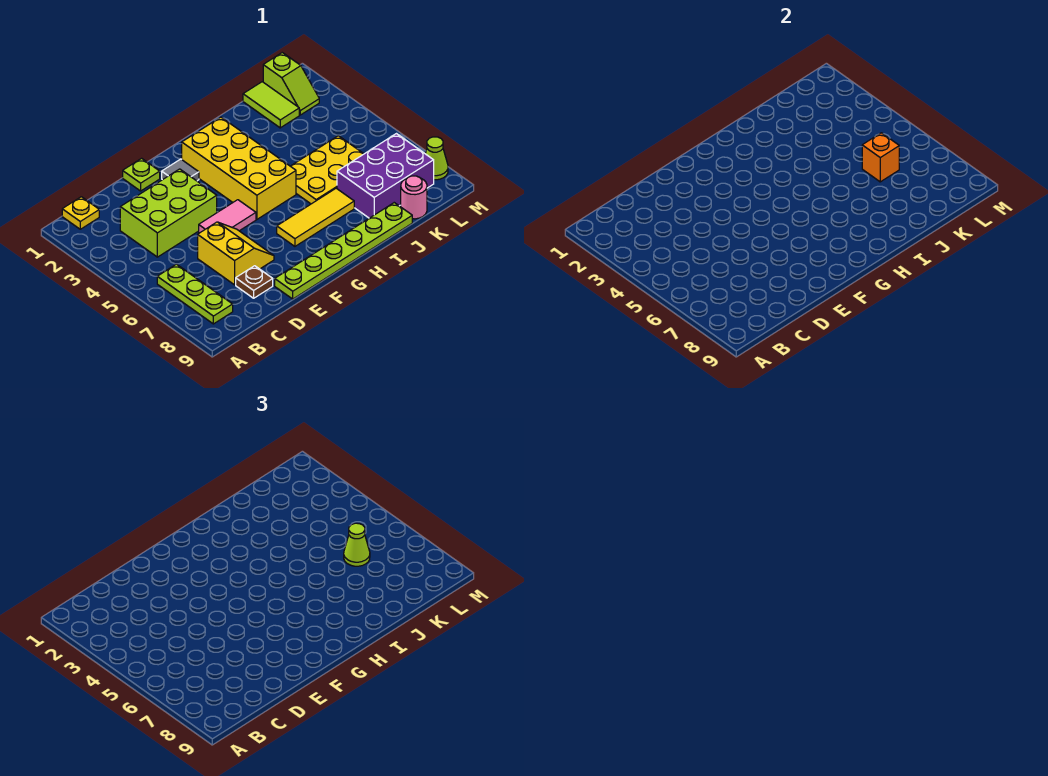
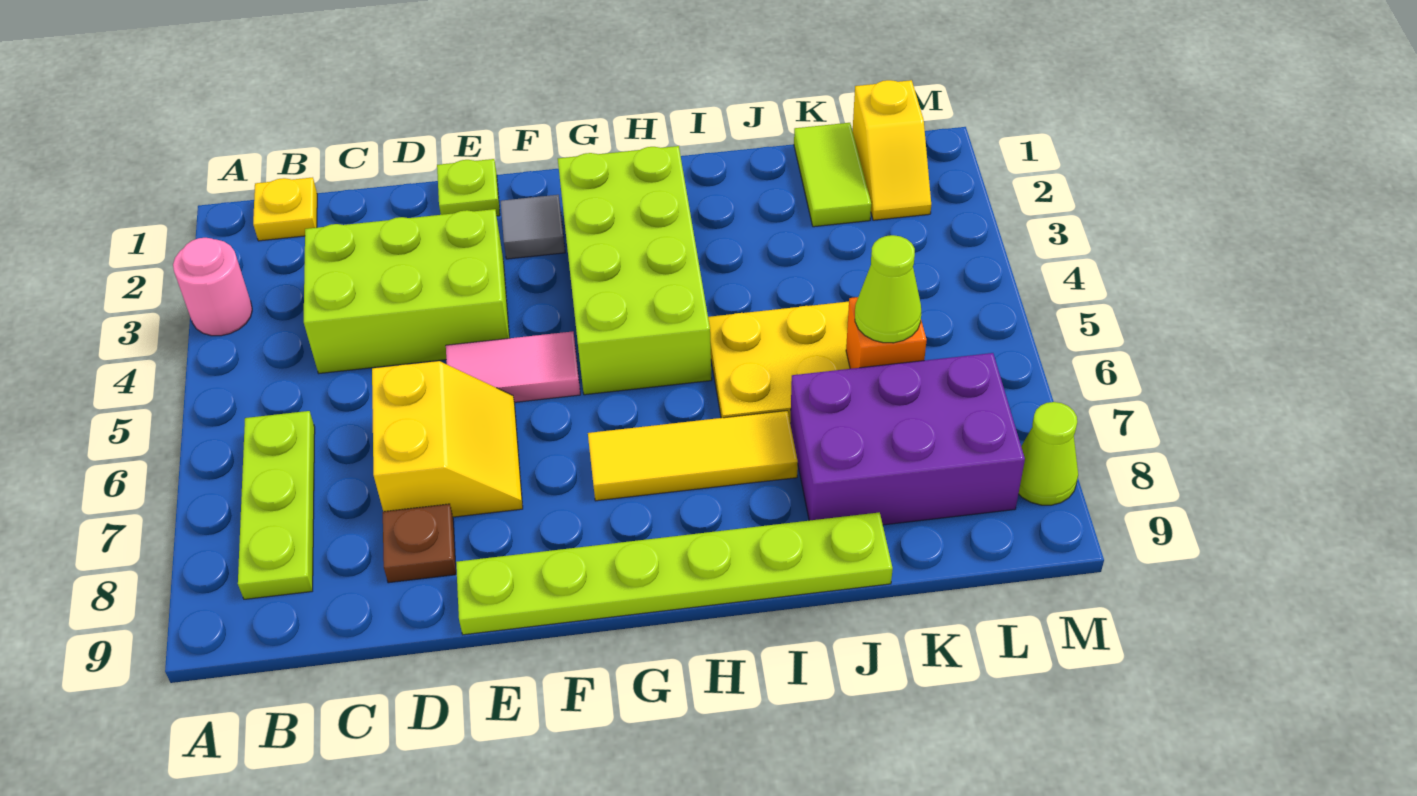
yellow brick G2:H5 level 1 -> lime brick G2:H5 level 1
pink round brick K9 level 1 -> pink round brick A3 level 1
lime slope L1:L2 level 1 top 1 -> yellow slope L1:L2 level 1 top 1

